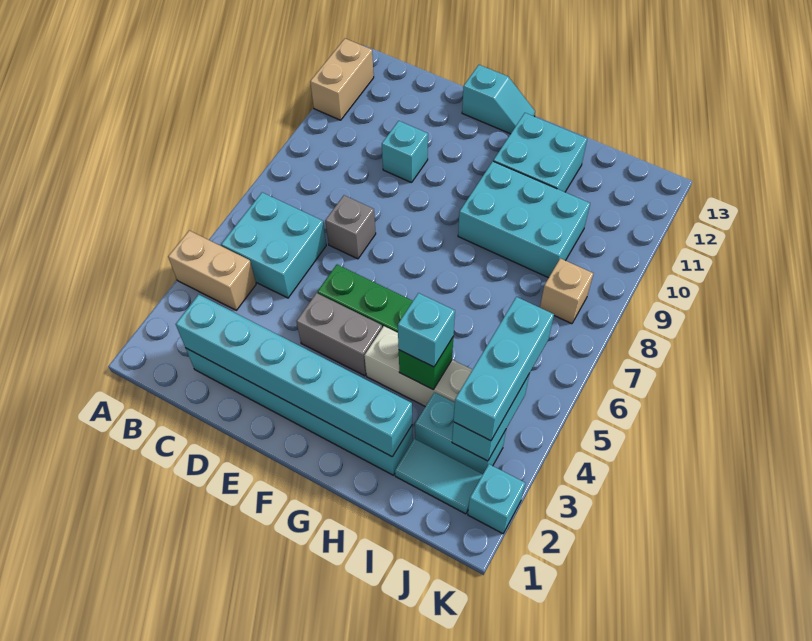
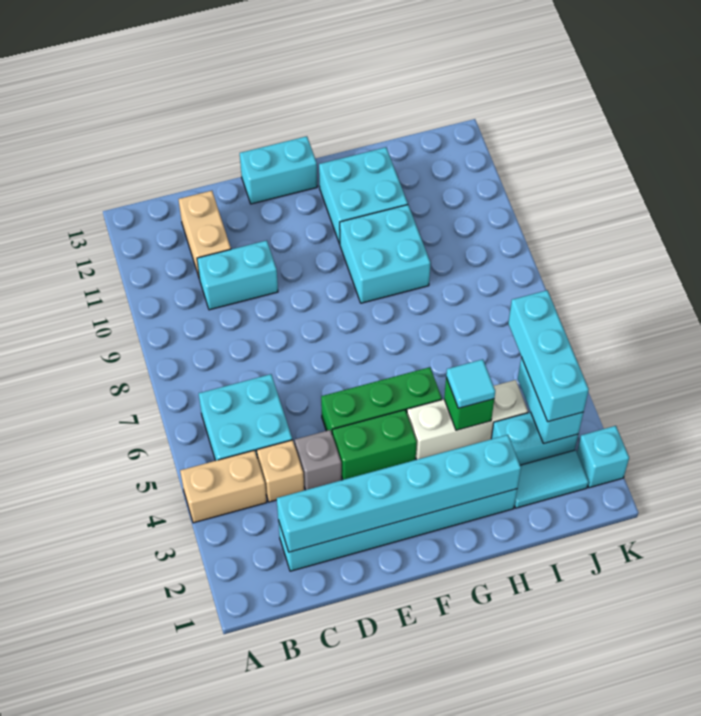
tan brick A11:A12 level 1 -> tan brick C11:C12 level 1
grey brick D7 level 1 -> grey brick D4 level 1
cyan brick D10 level 1 -> cyan brick C10:D10 level 1
grey brick E4:F4 level 1 -> green brick E4:F4 level 1
cyan slope E13:F13 level 1 top E -> cyan brick E13:F13 level 1
cyan brick G9:I10 level 1 -> cyan brick G9:H10 level 1
cyan brick H4 level 3 -> cyan tile H4 level 3
tan brick J8 level 1 -> tan brick C4 level 1

